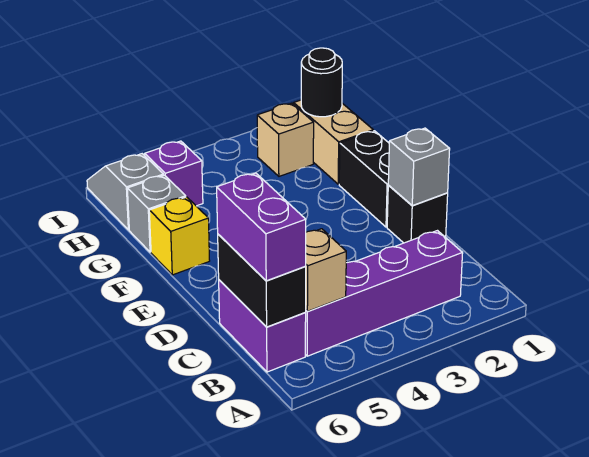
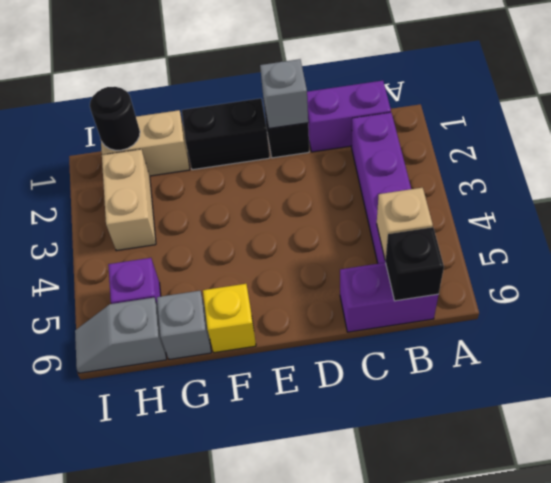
black brick B6:C6 level 2 -> black brick B6 level 2
purple brick B6:C6 level 3 -> purple brick B1:C1 level 1
tan brick H2 level 1 -> tan brick H2:H3 level 1

